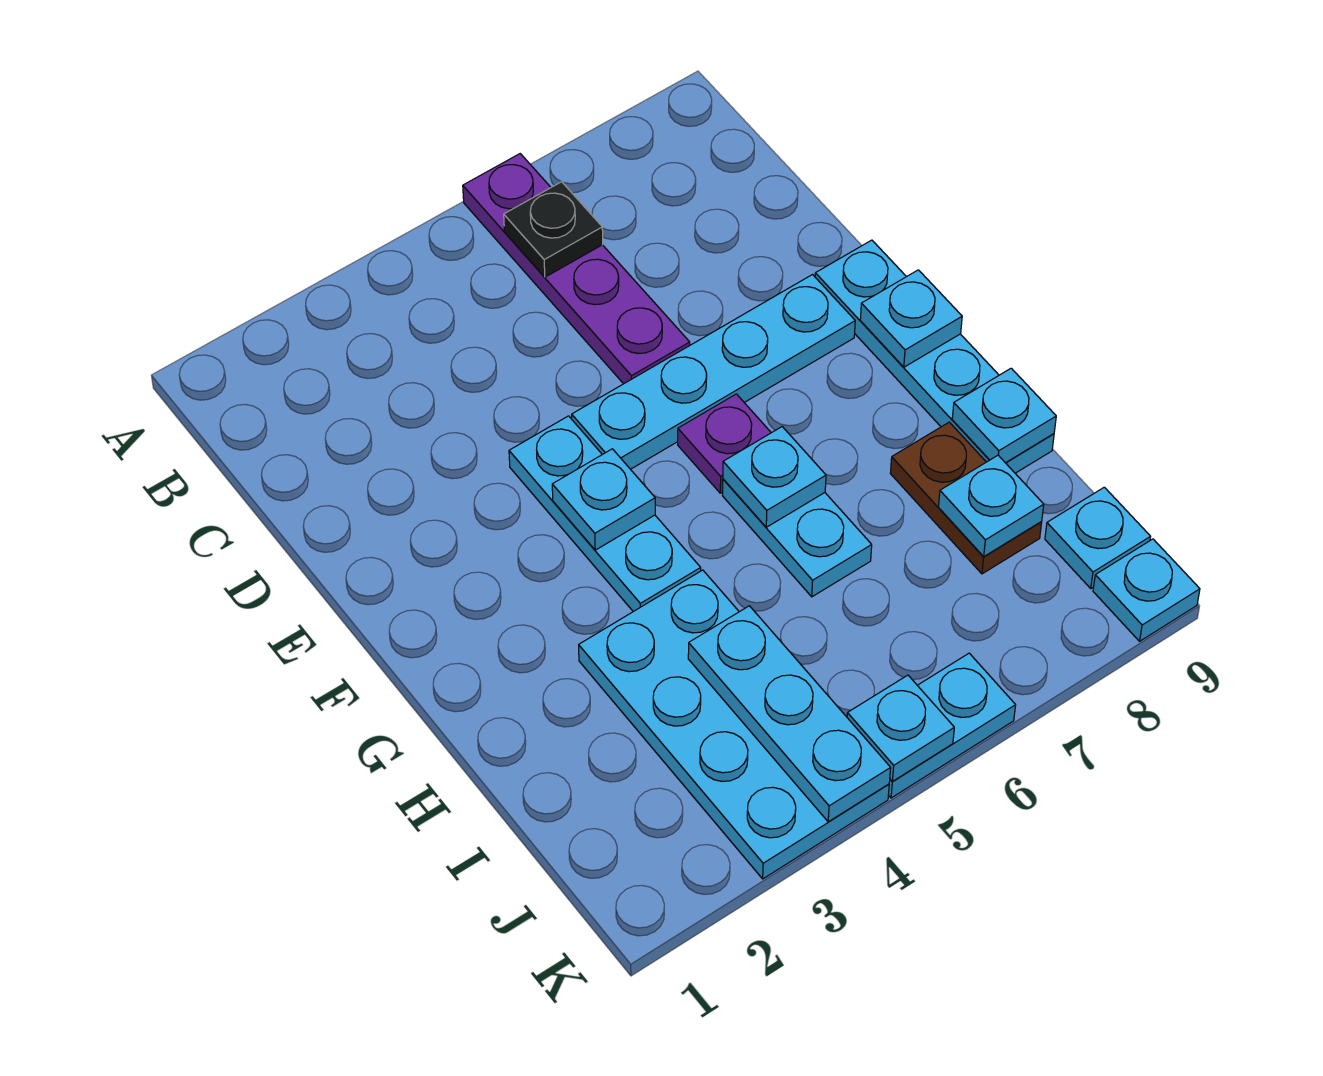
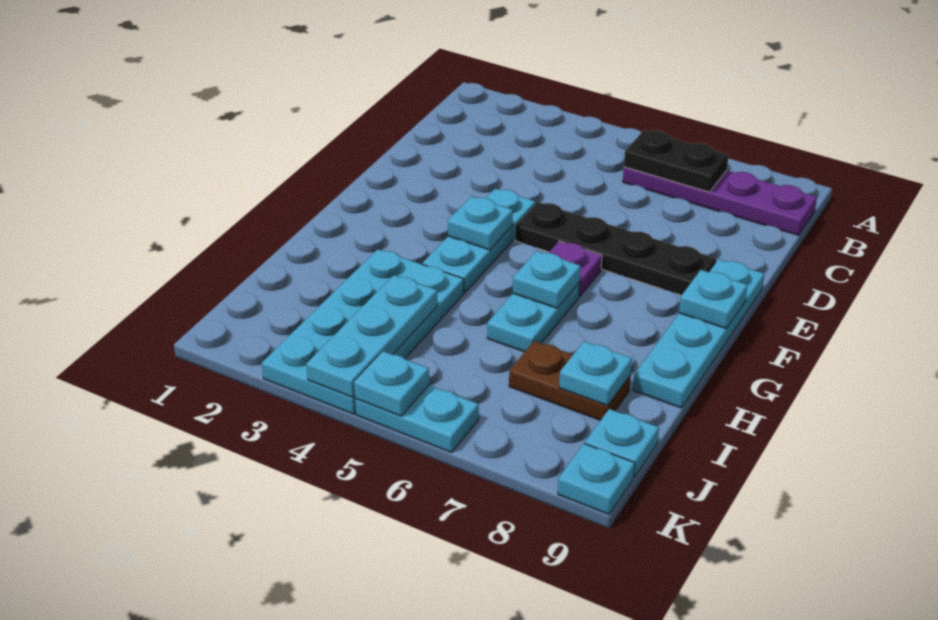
purple plate A6:D6 level 1 -> purple plate B6:B9 level 1
black plate B6 level 2 -> black plate B6:B7 level 2
cyan plate E5:E8 level 1 -> black plate E5:E8 level 1
brown plate H8:I8 level 1 -> brown plate I7:I8 level 1
cyan plate H9 level 2 -> none

